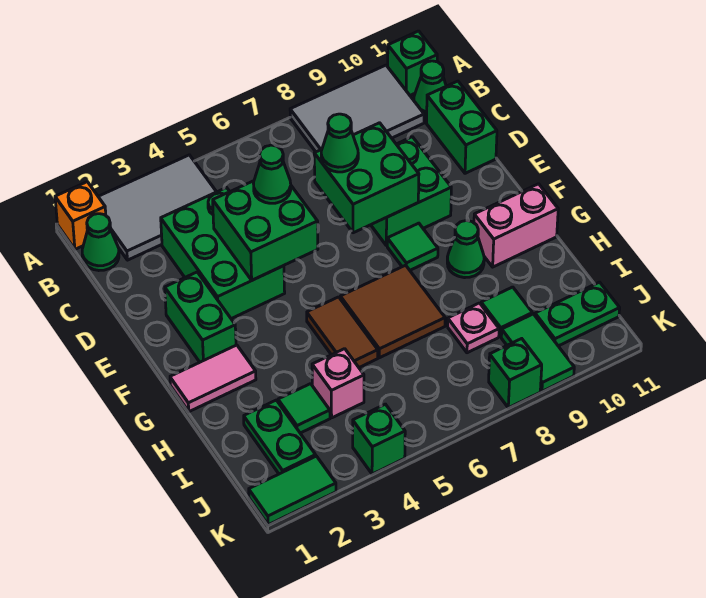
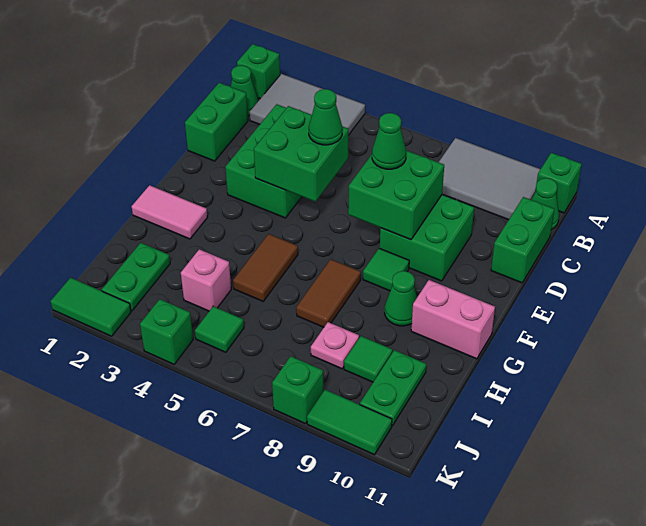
orange brick A1 level 1 -> green brick A1 level 1
green brick E2:F2 level 1 -> green brick C1:D1 level 1
brown tile G6:H7 level 1 -> brown tile G7:H7 level 1
green tile I3 level 1 -> green tile J5 level 1
green tile J9:K9 level 1 -> green tile K9:K10 level 1
green plate J10:J11 level 1 -> green plate I10:J10 level 1

